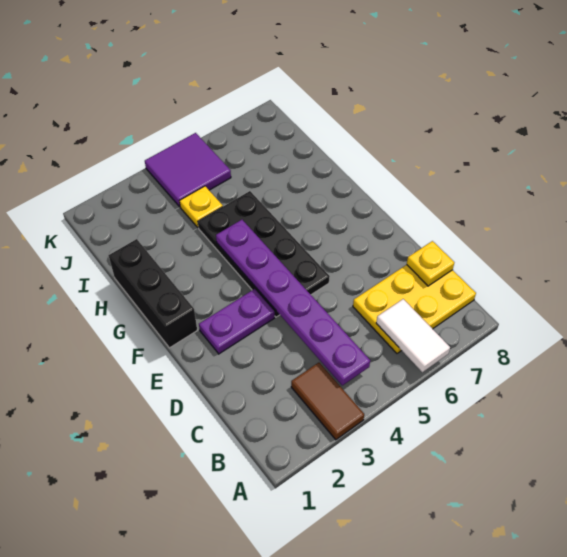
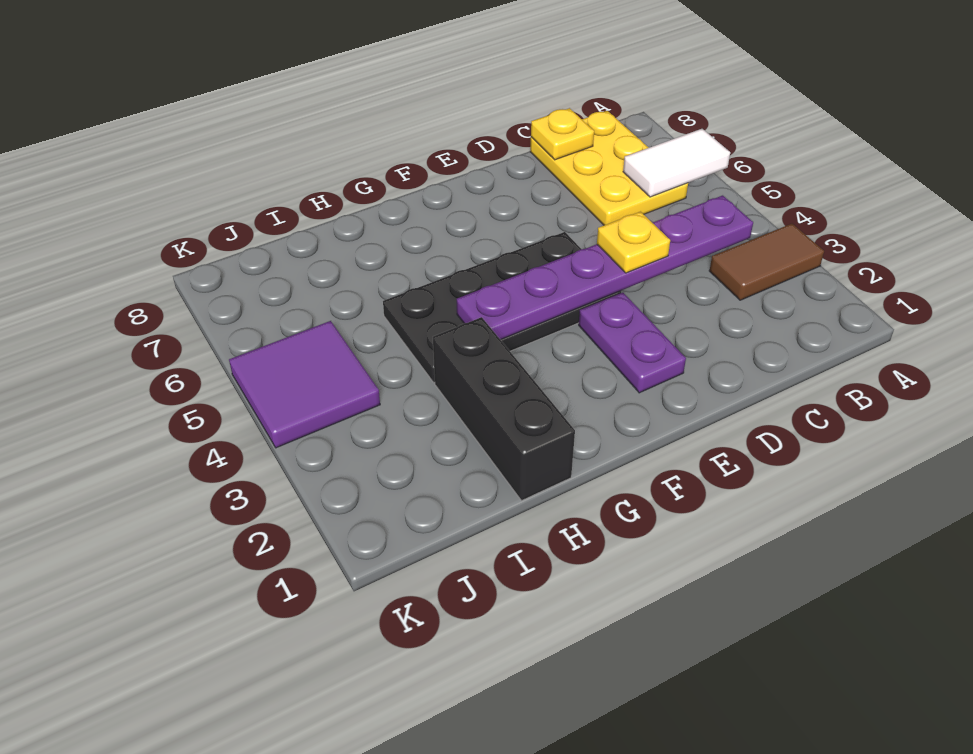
black brick F1:H1 level 1 -> black brick H1:H3 level 1
yellow plate I4 level 1 -> yellow plate D4 level 3

